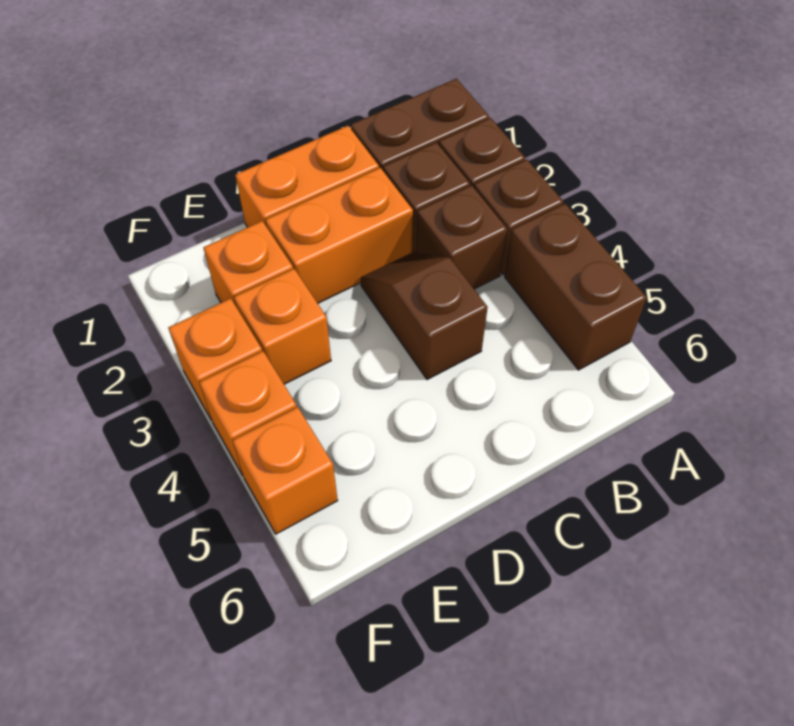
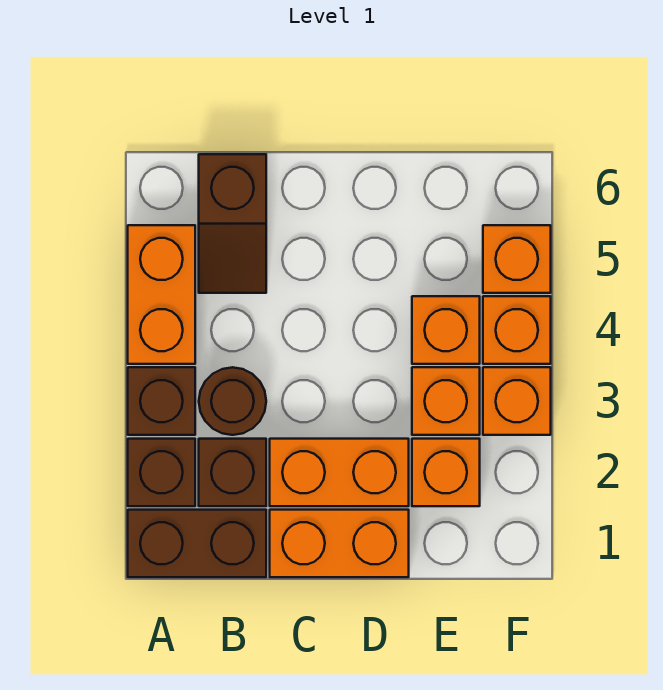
brown brick A4:A5 level 1 -> orange brick A4:A5 level 1
brown brick B3 level 1 -> brown round brick B3 level 1
brown slope C3:C4 level 1 top 4 -> brown slope B5:B6 level 1 top 6
none -> orange brick E4 level 1

